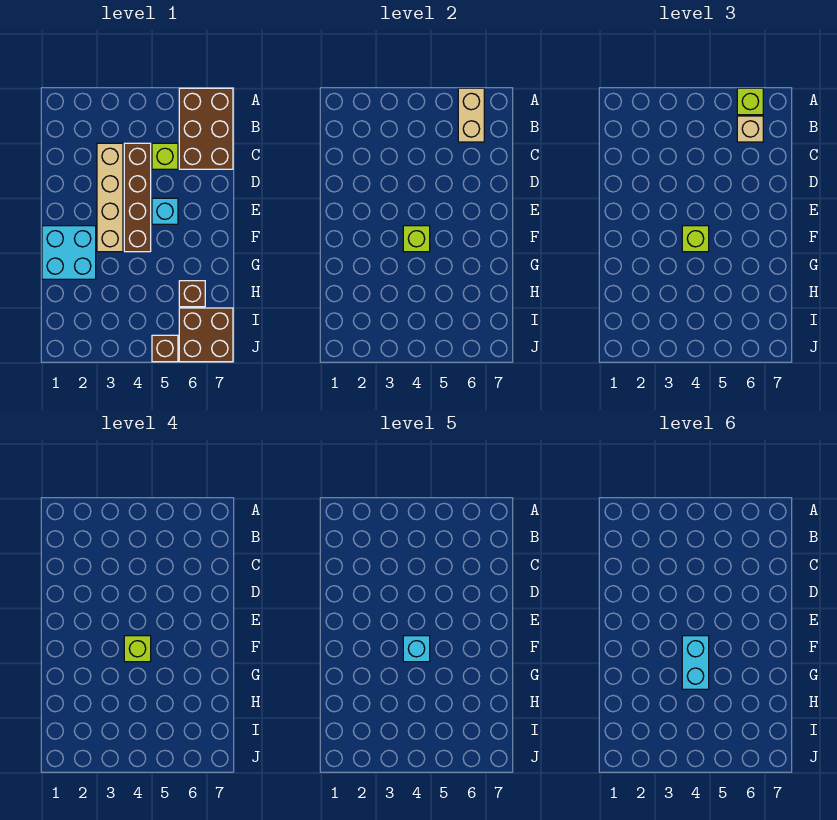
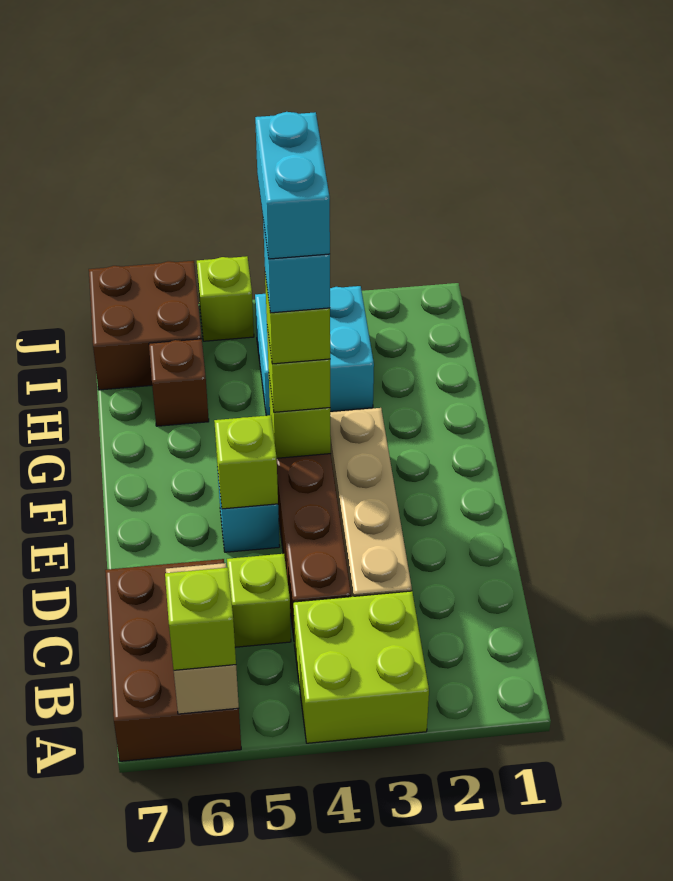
none -> lime brick A3:B4 level 1
tan brick B6 level 3 -> none
none -> lime brick E5 level 2
cyan brick F1:G2 level 1 -> cyan brick H3:I4 level 1
brown brick J5 level 1 -> lime brick J5 level 1

